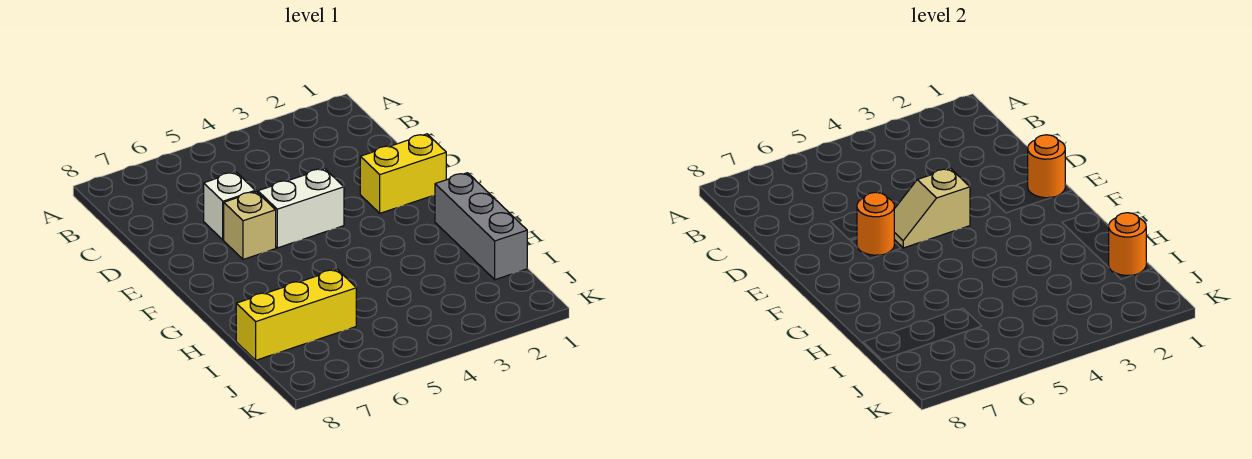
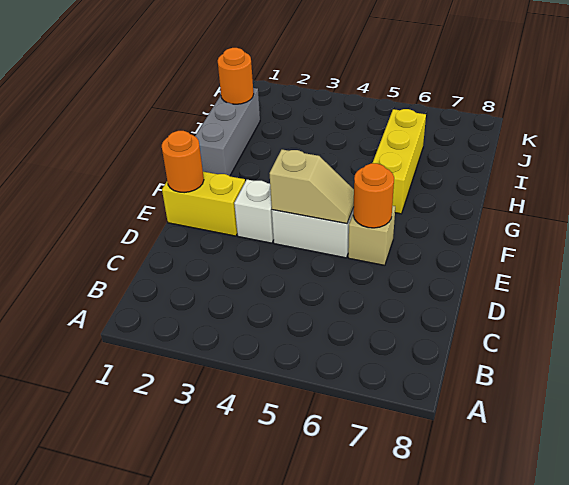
white brick D6 level 1 -> white brick E3 level 1
yellow brick I6:I8 level 1 -> yellow brick G6:I6 level 1

